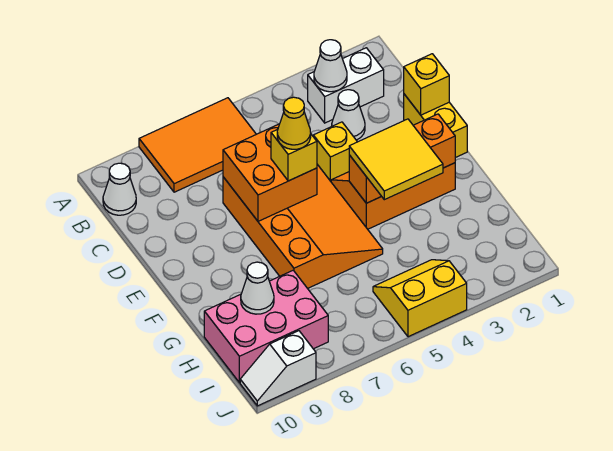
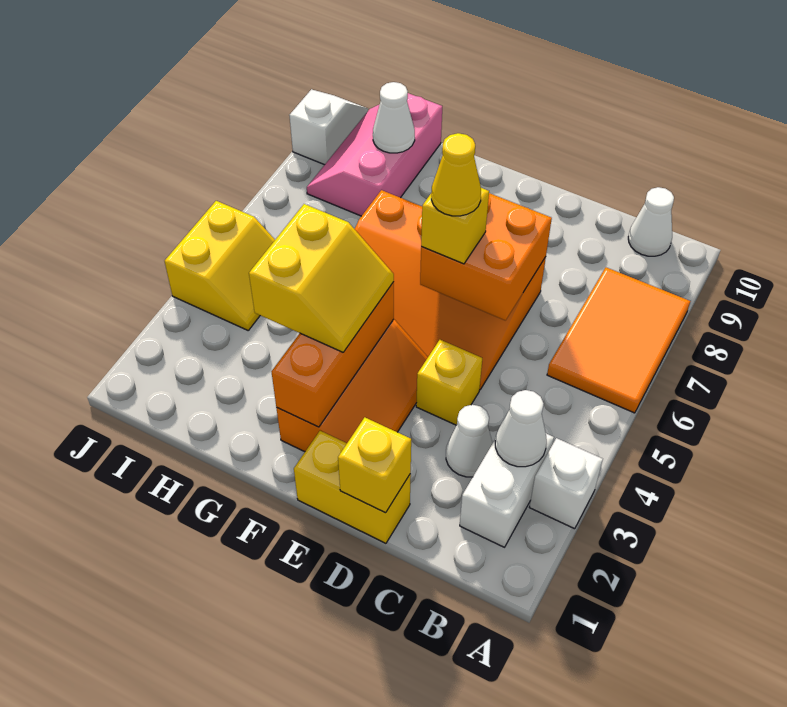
none -> white brick A3 level 1
yellow tile F3:G4 level 3 -> yellow slope F3:G4 level 3 top G
pink brick H8:I10 level 1 -> pink slope H8:I10 level 1 top H

